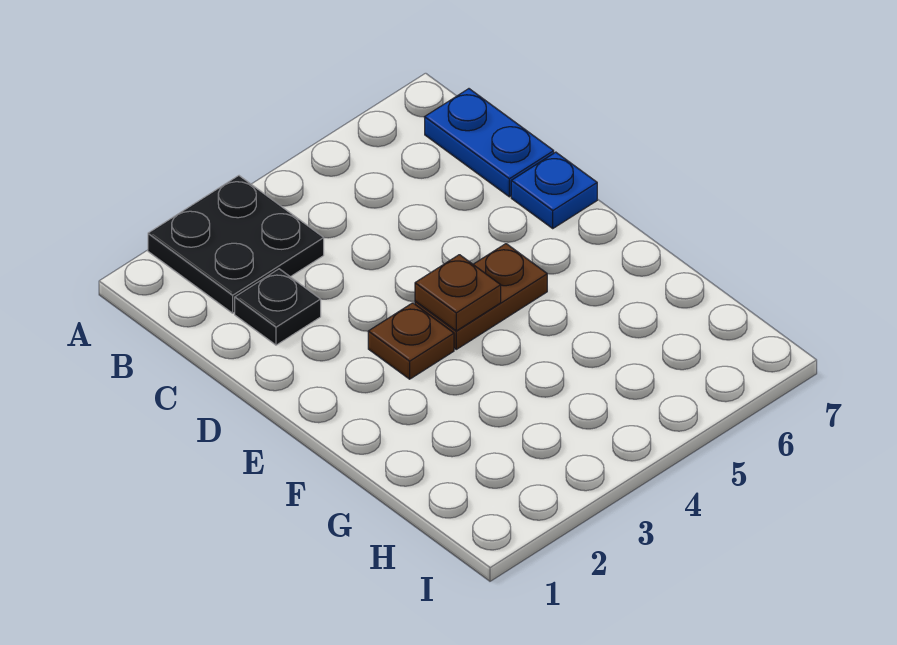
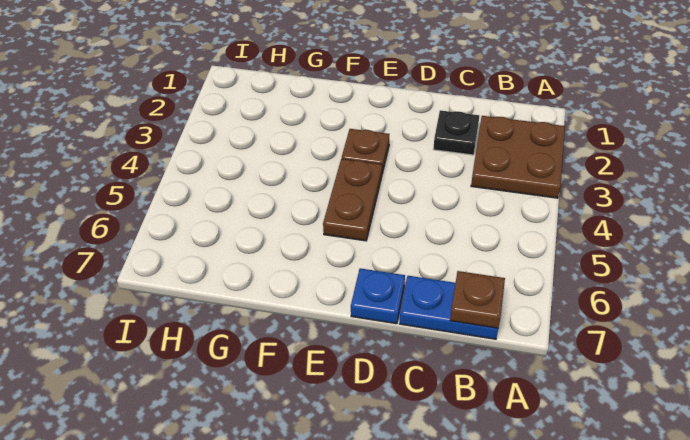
black plate A2:B3 level 1 -> brown plate A2:B3 level 1
brown plate E4 level 2 -> brown plate B7 level 2

